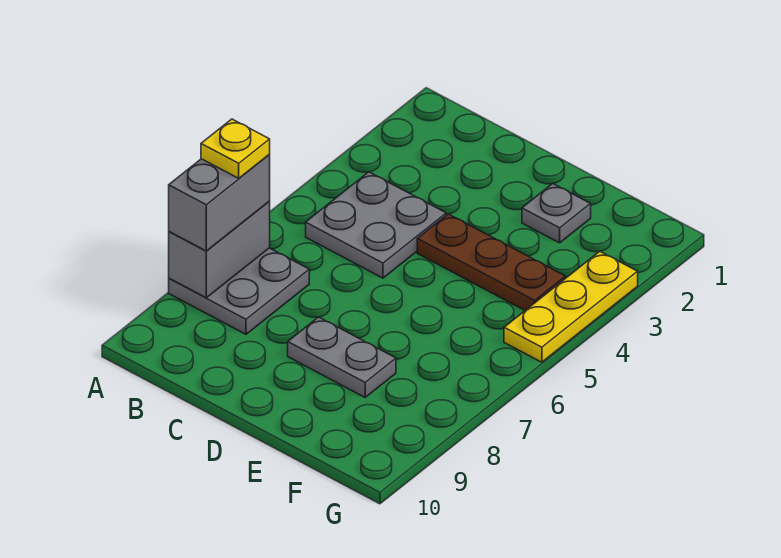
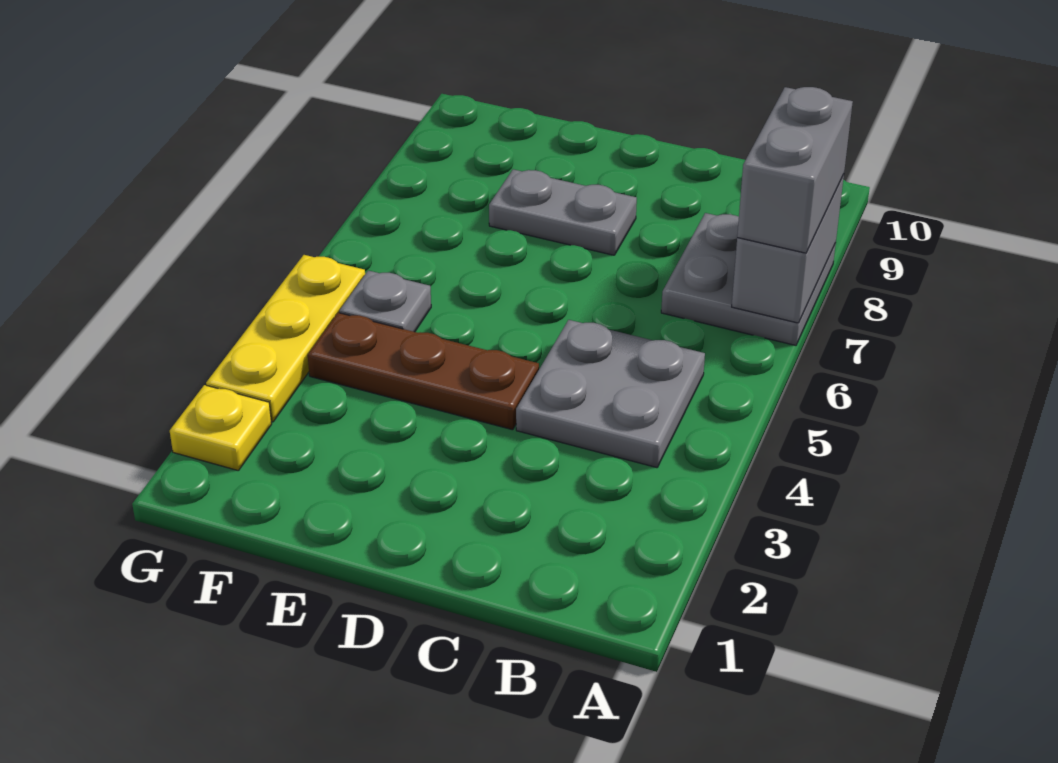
yellow plate A7 level 4 -> yellow plate G2 level 1
grey plate E2 level 1 -> grey plate F5 level 1

